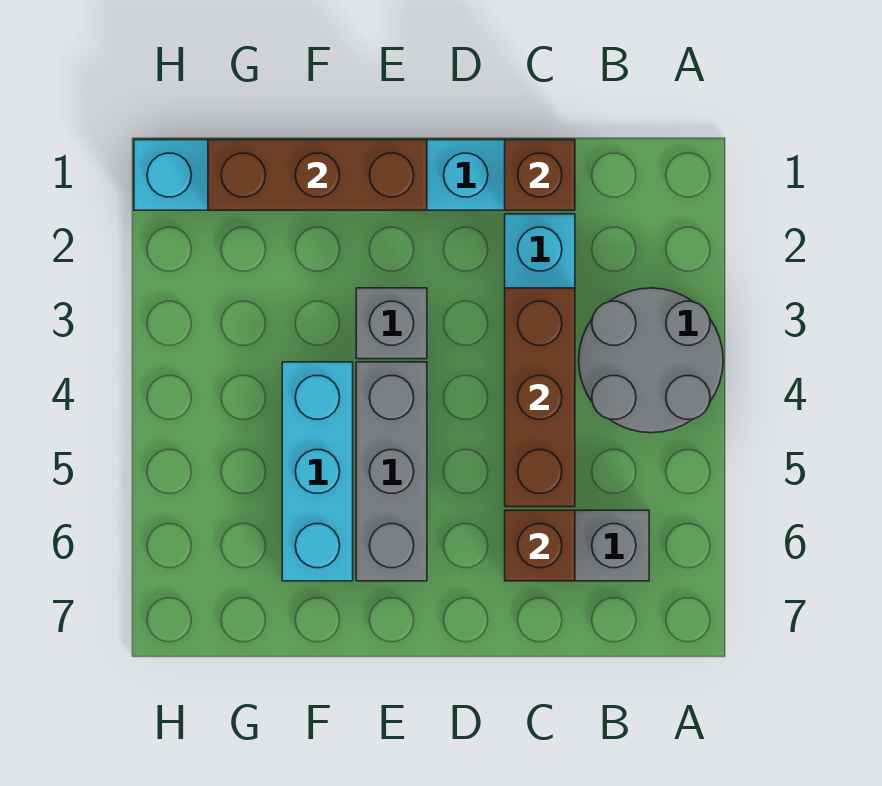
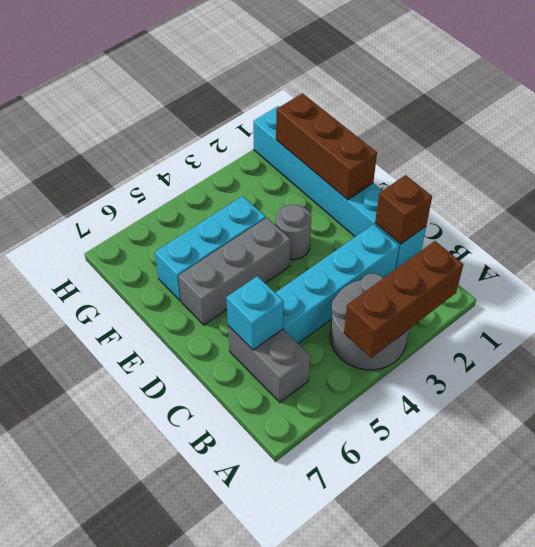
brown brick C3:C5 level 2 -> brown brick A2:A4 level 2
brown brick C6 level 2 -> cyan brick C6 level 2
grey brick E3 level 1 -> grey round brick E3 level 1

